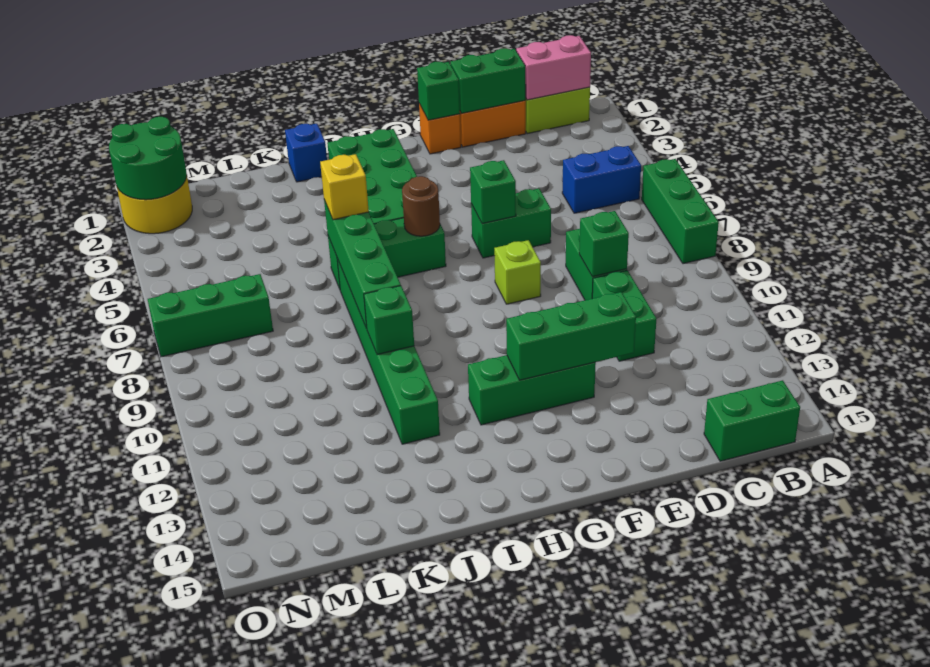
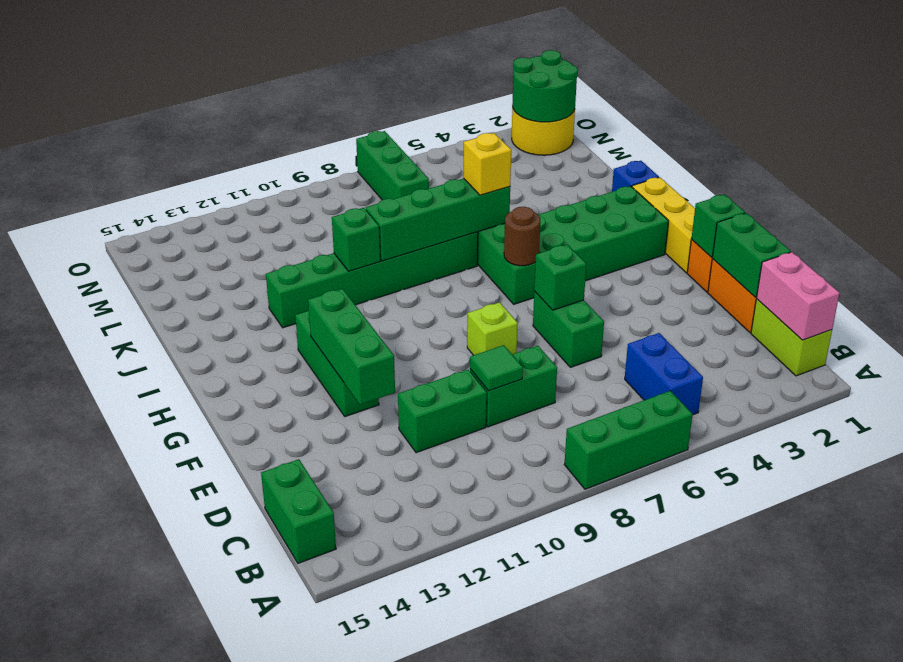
green brick D9 level 2 -> green tile D9 level 2
none -> yellow brick G1:I1 level 1

